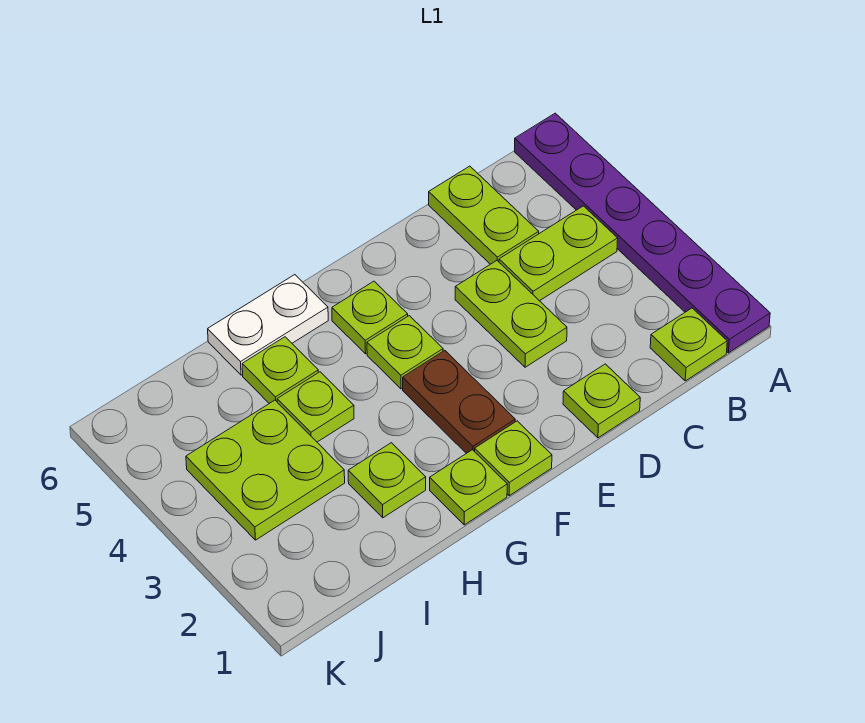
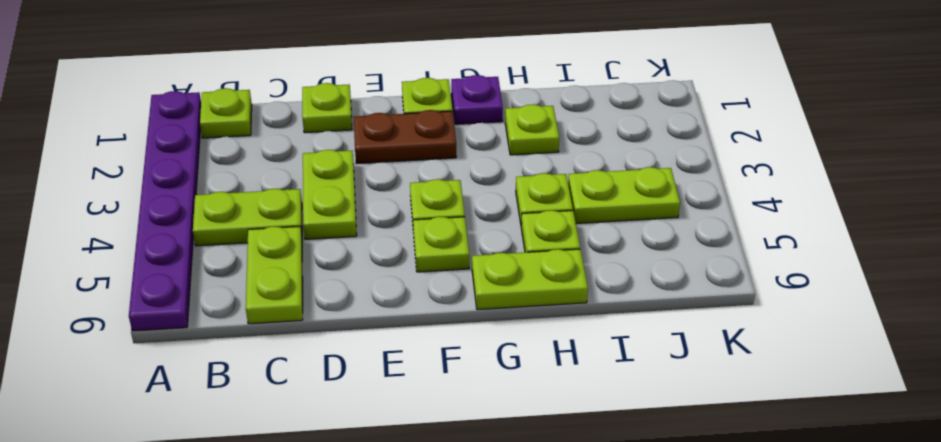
brown plate F2:F3 level 1 -> brown plate E2:F2 level 1
lime plate G1 level 1 -> purple plate G1 level 1
white plate G6:H6 level 1 -> lime plate G6:H6 level 1
lime plate I3:J4 level 1 -> lime plate I4:J4 level 1

